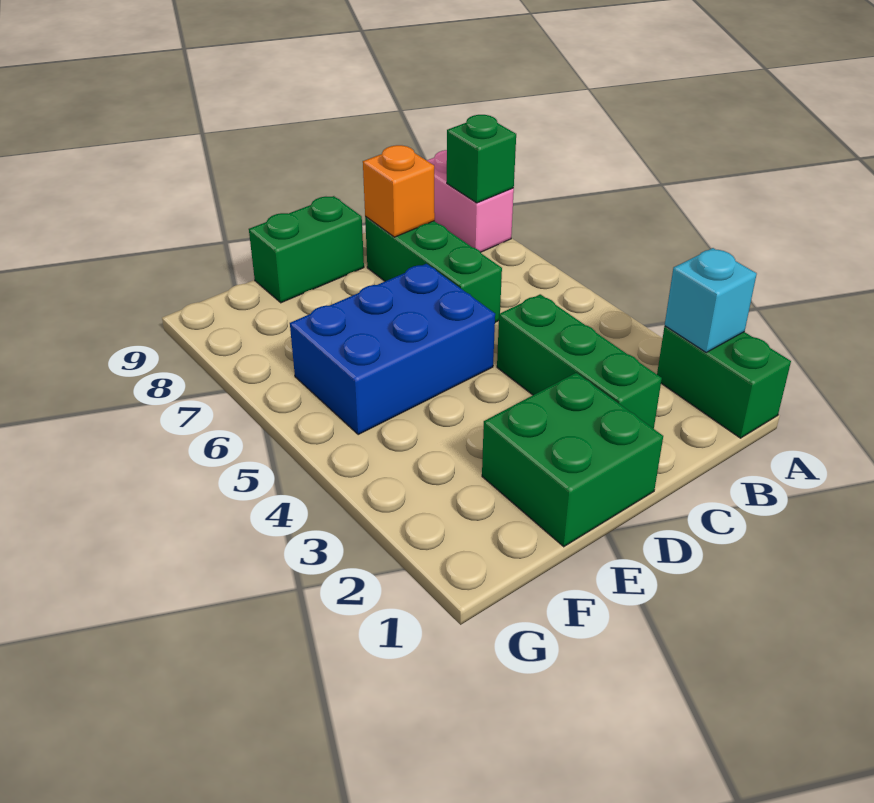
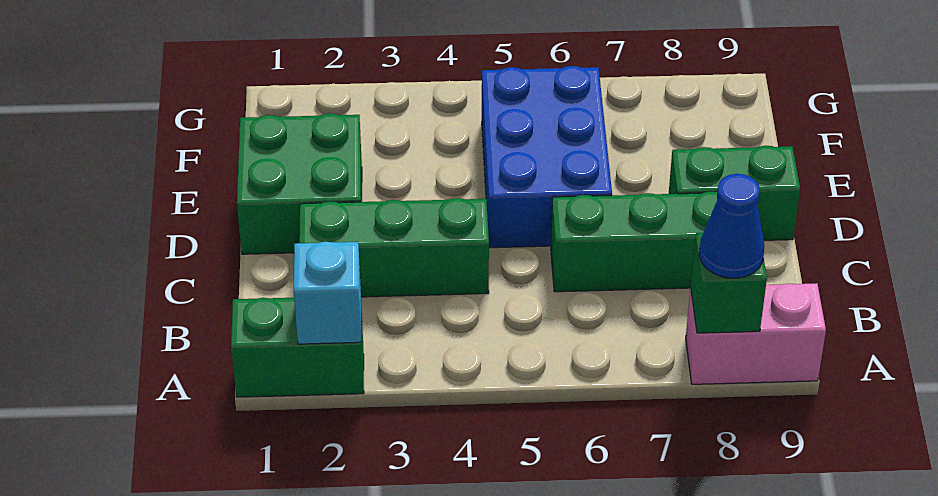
none -> blue cone A8 level 3
orange brick C8 level 2 -> none
green brick D9:E9 level 1 -> green brick D8:D9 level 1

